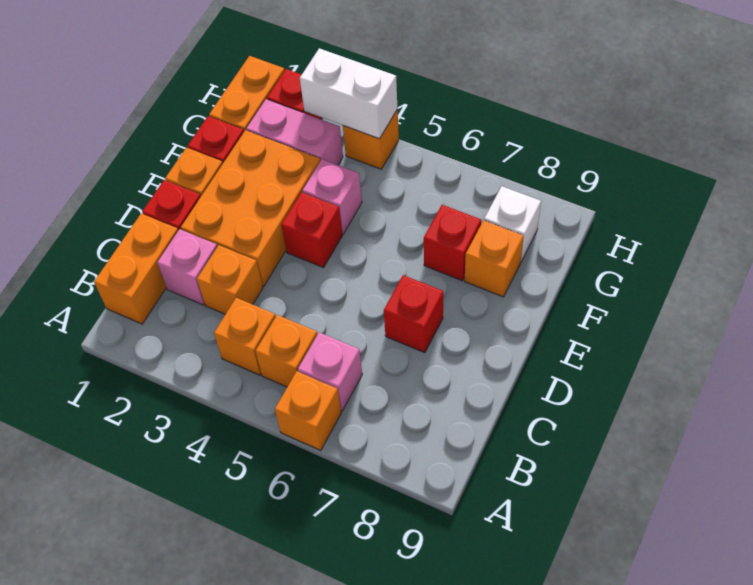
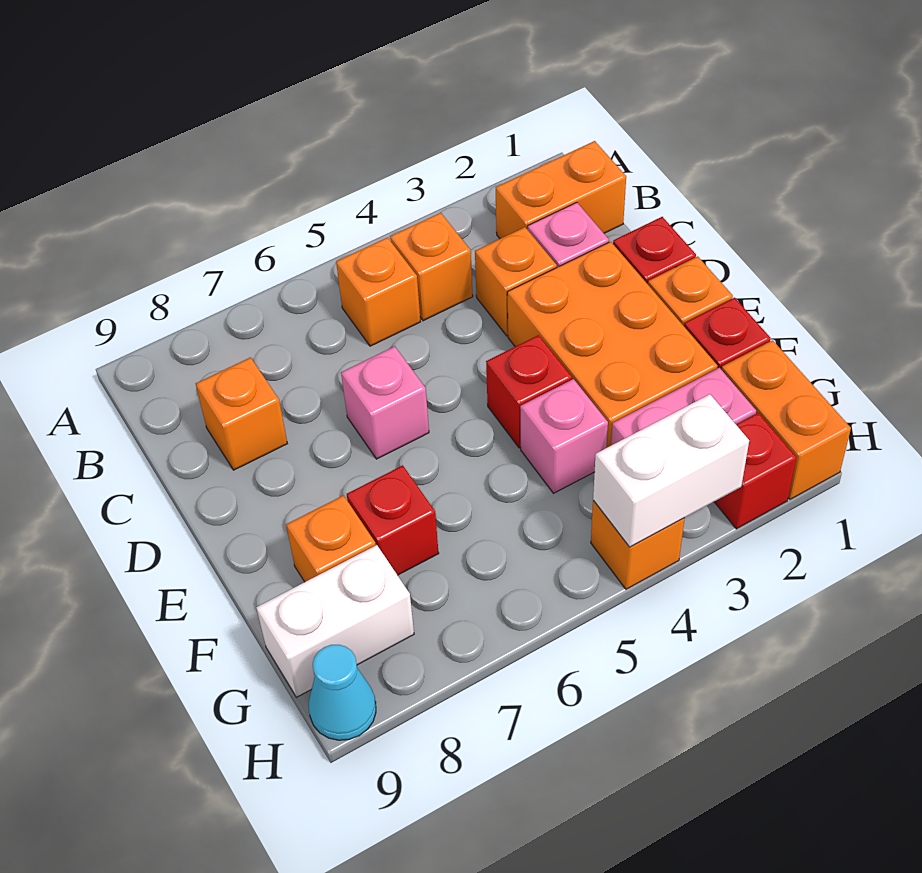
orange brick A6 level 1 -> orange brick C8 level 1
orange brick B1:C1 level 1 -> orange brick B1:B2 level 1
pink brick B6 level 1 -> pink brick D6 level 1
red brick D7 level 1 -> none
white brick G8 level 1 -> white brick G8:G9 level 1
none -> cyan cone H9 level 1

